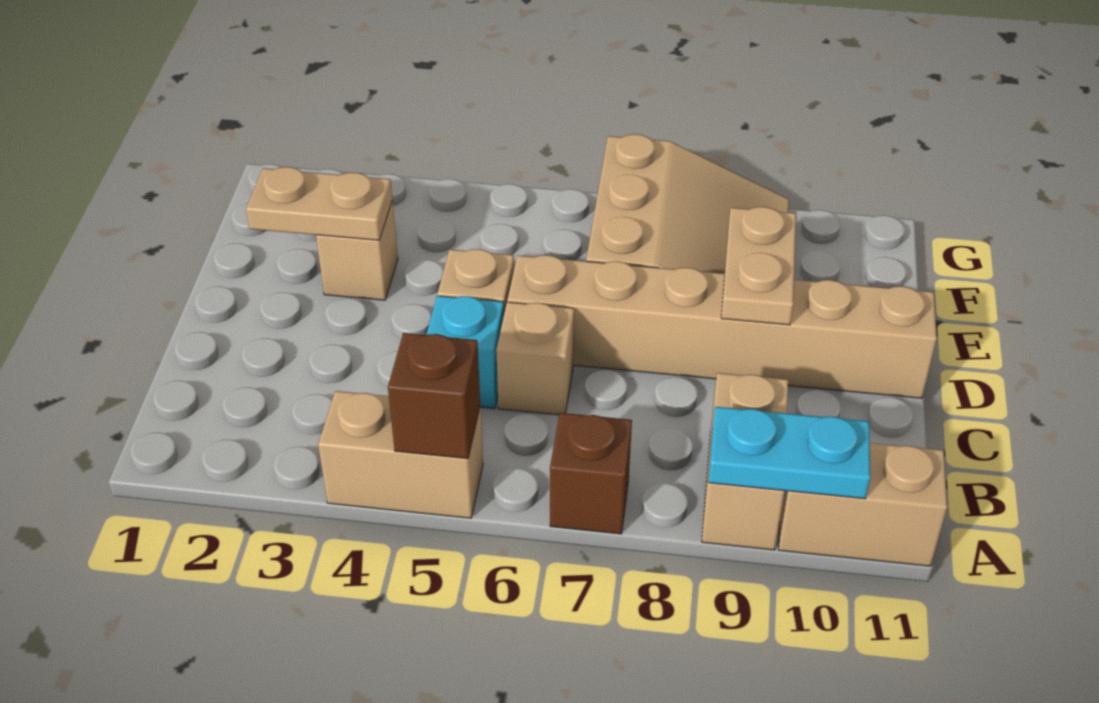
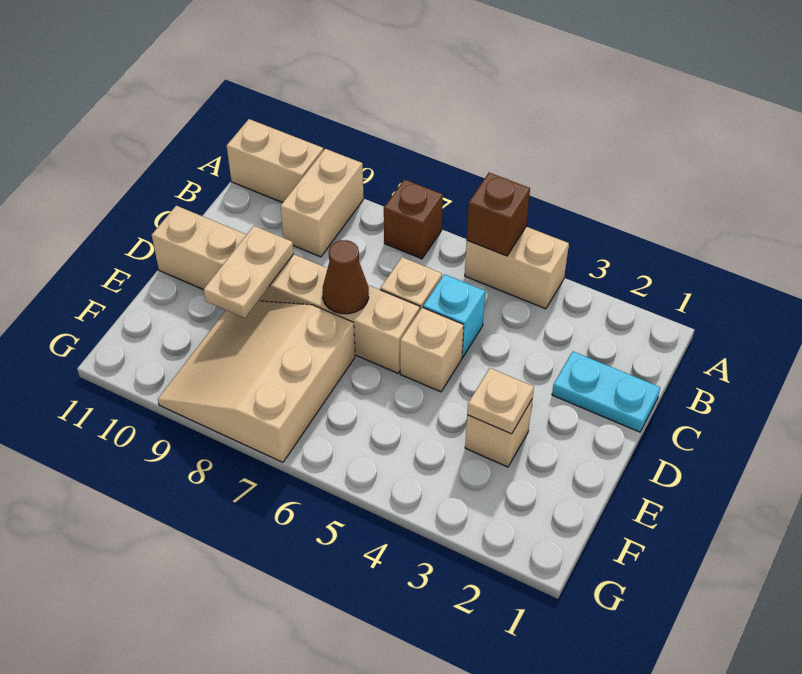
cyan plate A9:A10 level 2 -> cyan plate C1:C2 level 1
none -> brown cone D7 level 2
tan plate E2:E3 level 2 -> tan plate E3 level 2

